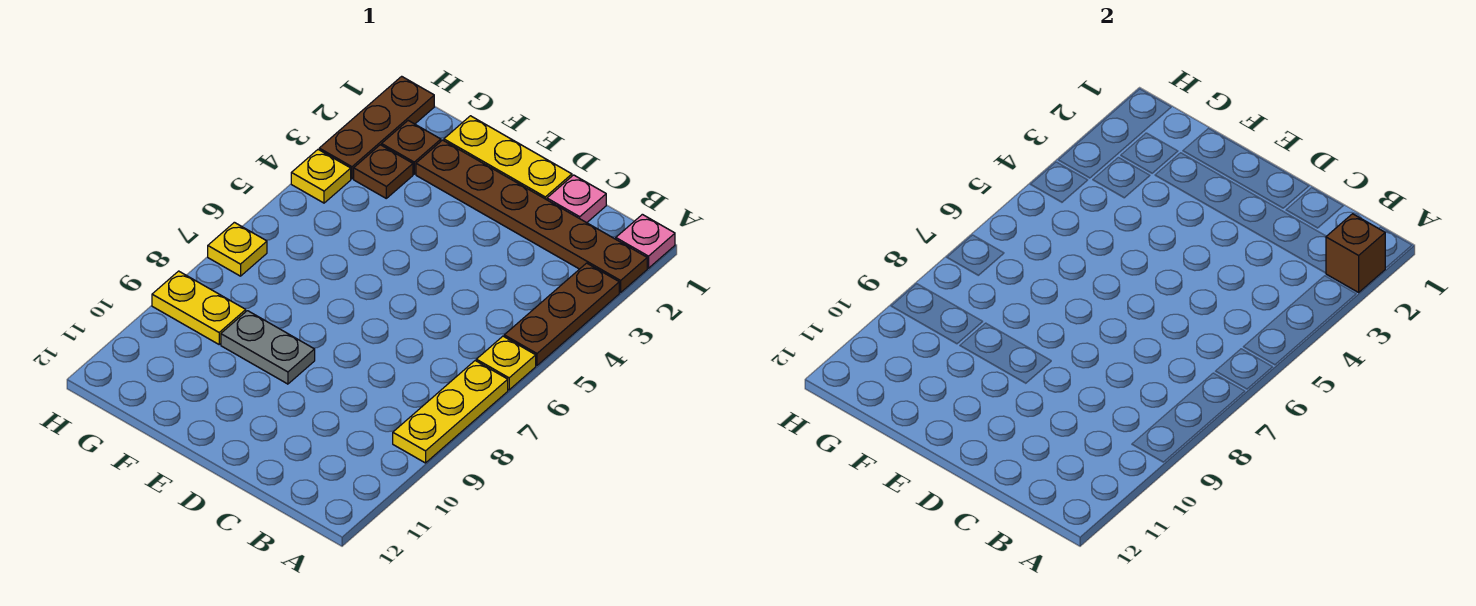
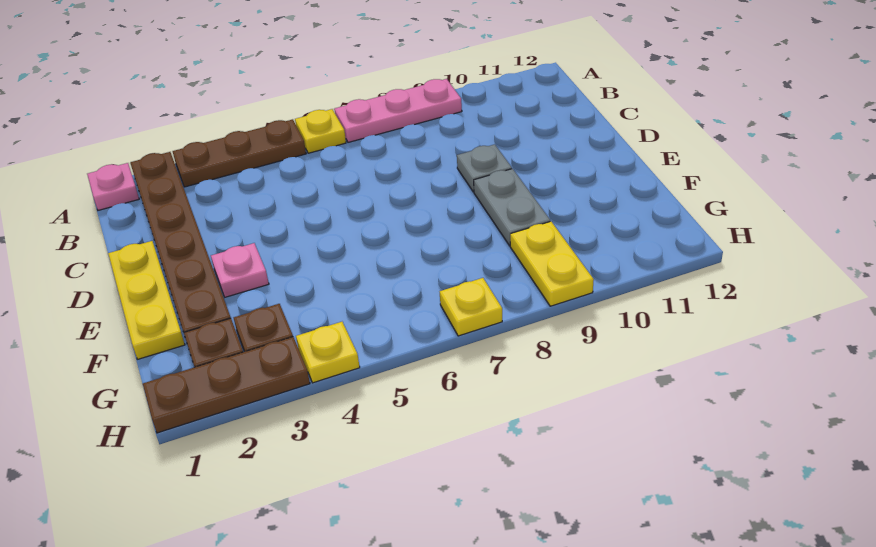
brown brick A2 level 2 -> none
yellow plate A7:A9 level 1 -> pink plate A7:A9 level 1
pink plate C1 level 1 -> pink plate E3 level 1
none -> grey plate D9 level 1

